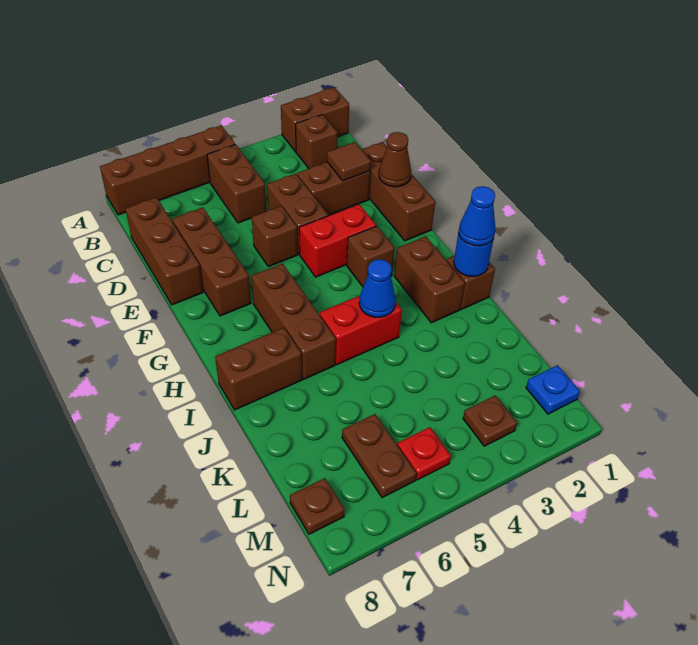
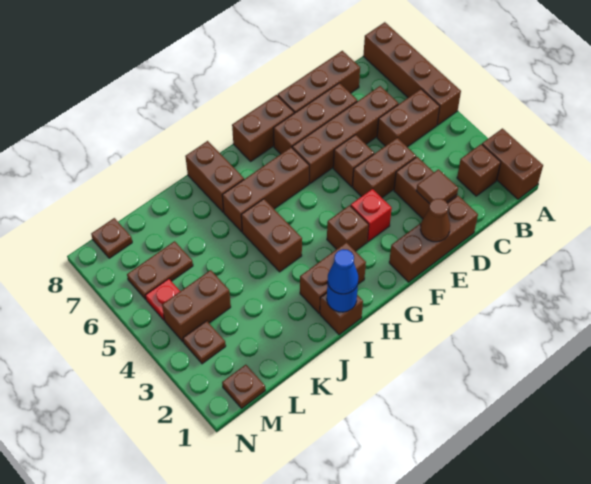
none -> brown brick C6:F6 level 1
red brick F3:F4 level 1 -> red brick F3 level 1
none -> brown brick F8:G8 level 1
red brick I4:I5 level 1 -> brown brick I4:I5 level 1
blue cone I4 level 2 -> none
none -> brown brick L4:M4 level 1
blue plate M1 level 1 -> brown plate M1 level 1

